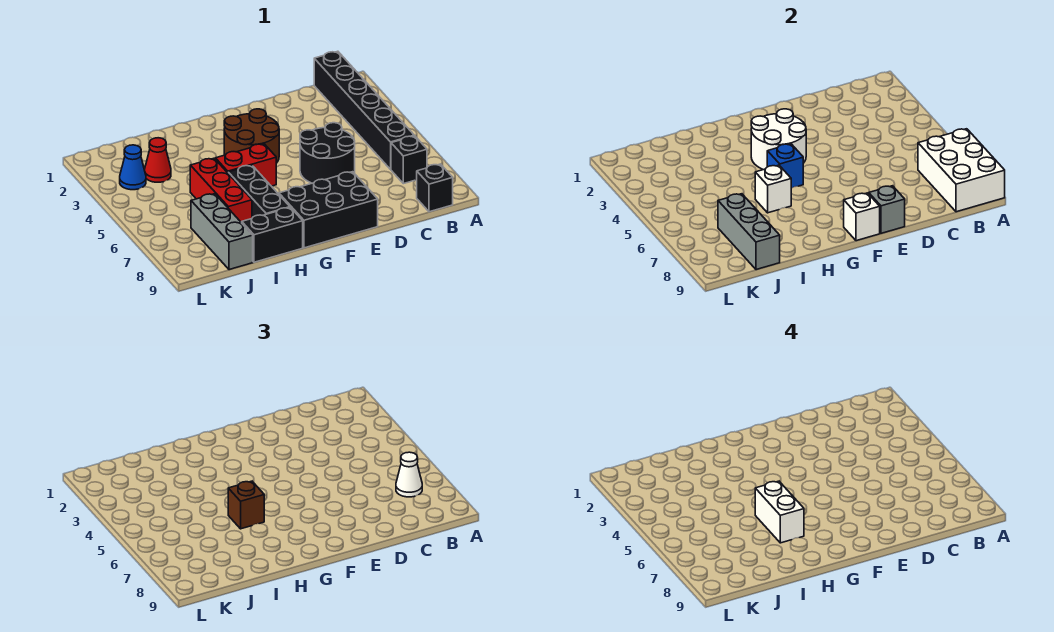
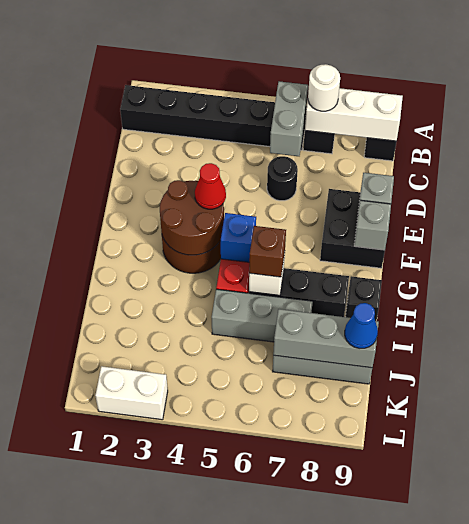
white brick A7:B9 level 2 -> white brick B7:B9 level 2
none -> grey brick B6:C6 level 2
white cone B7 level 3 -> white round brick B7 level 3
black round brick D5:E6 level 1 -> black round brick D6 level 1
black brick E8:G9 level 1 -> black brick E8:F9 level 1
white round brick F3:G4 level 2 -> brown round brick F3:G4 level 2
white brick F9 level 2 -> grey brick F9 level 2
white brick H6:H7 level 4 -> white brick L2:L3 level 1
black brick H9:I9 level 1 -> black brick H9 level 1
red brick I5:I7 level 1 -> grey brick I5:I7 level 1
red cone J3 level 1 -> red cone F4 level 3
blue cone K3 level 1 -> blue cone J9 level 3

